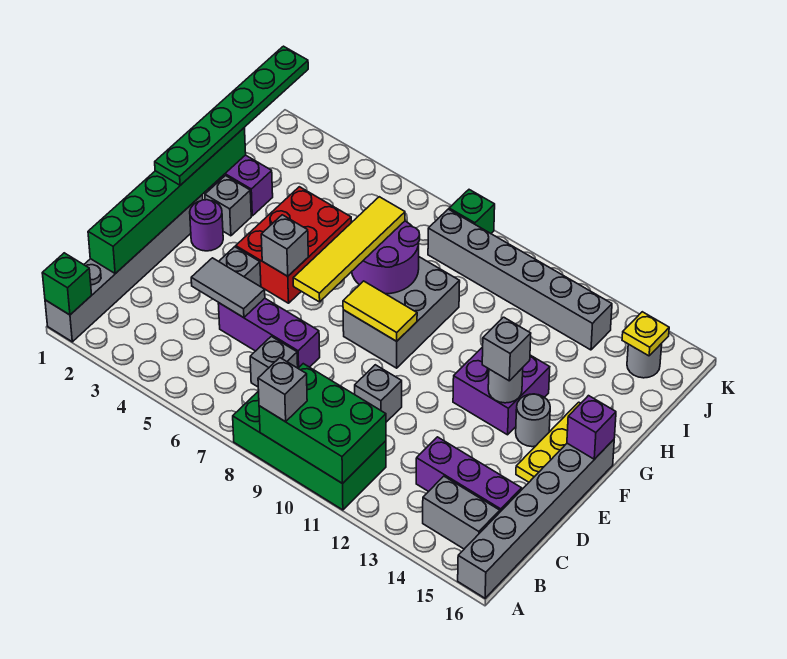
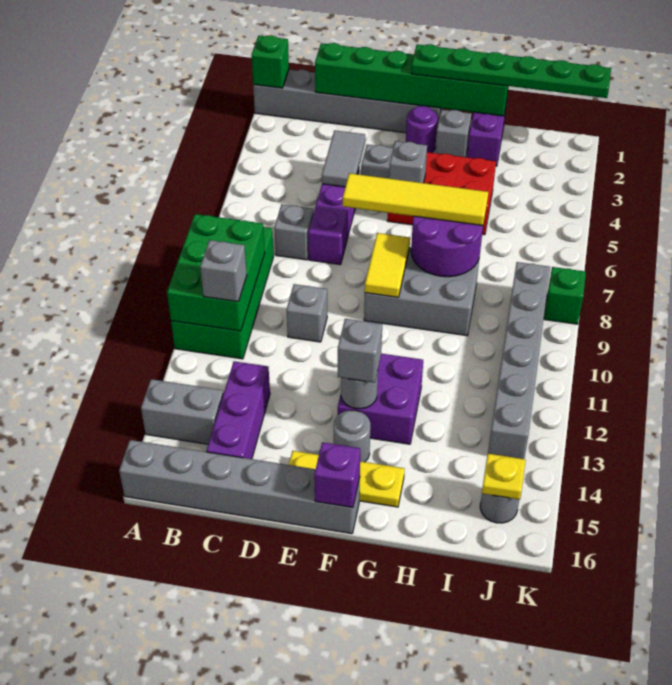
grey brick A9 level 3 -> grey brick B11 level 3
grey brick B14:B15 level 1 -> grey brick A14:B14 level 1

